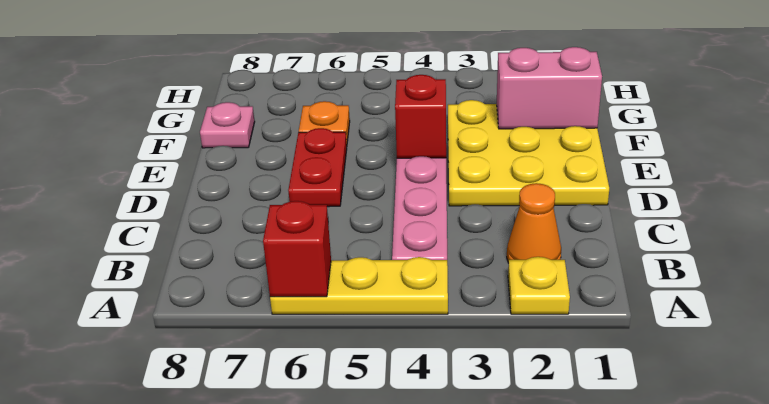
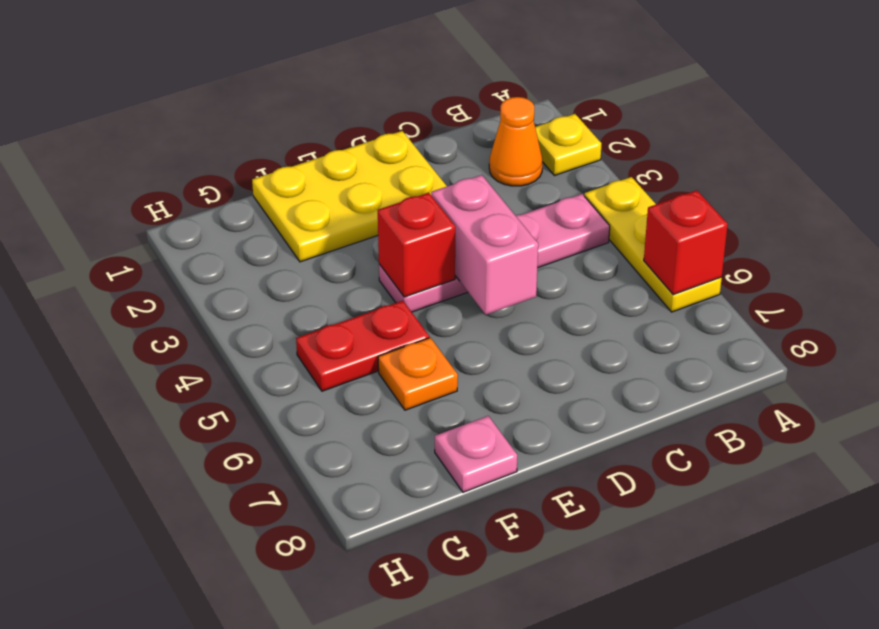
yellow plate D1:F3 level 1 -> yellow plate D1:F2 level 1
red plate D6:E6 level 1 -> red plate F5:G5 level 1
pink brick F1:F2 level 2 -> pink brick D4:D5 level 2

